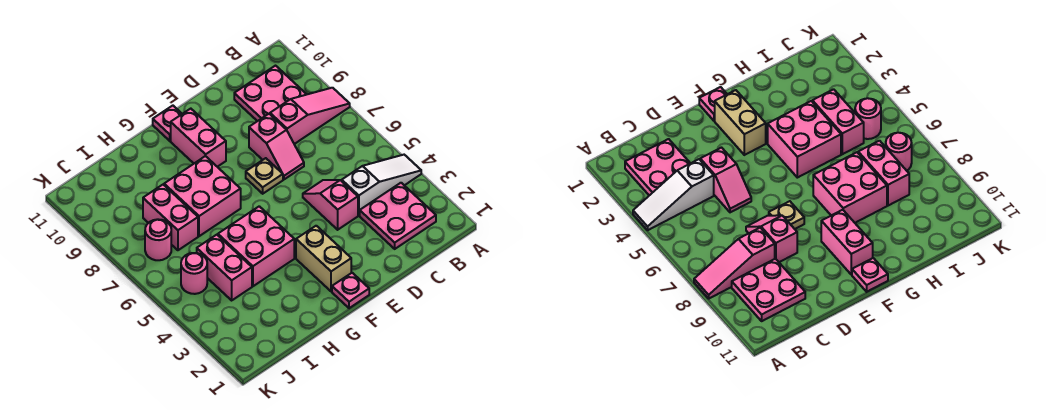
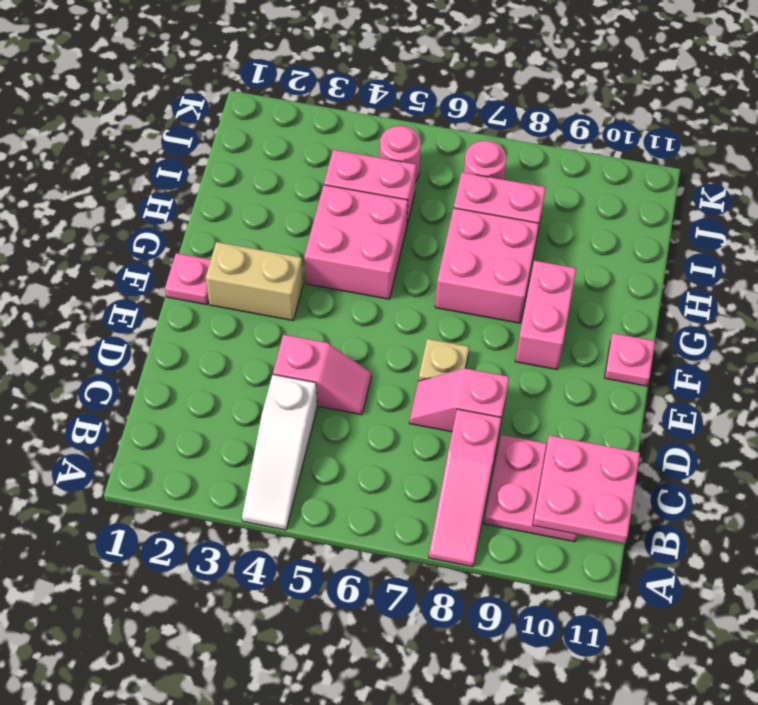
pink plate B2:C3 level 1 -> pink plate B10:C11 level 2
pink brick F9:F10 level 1 -> pink brick F9:G9 level 1

